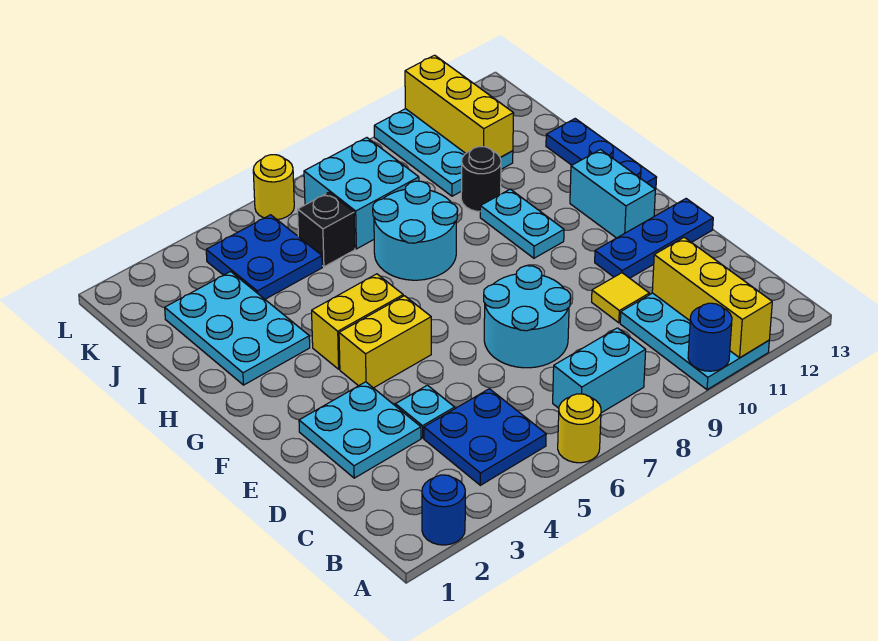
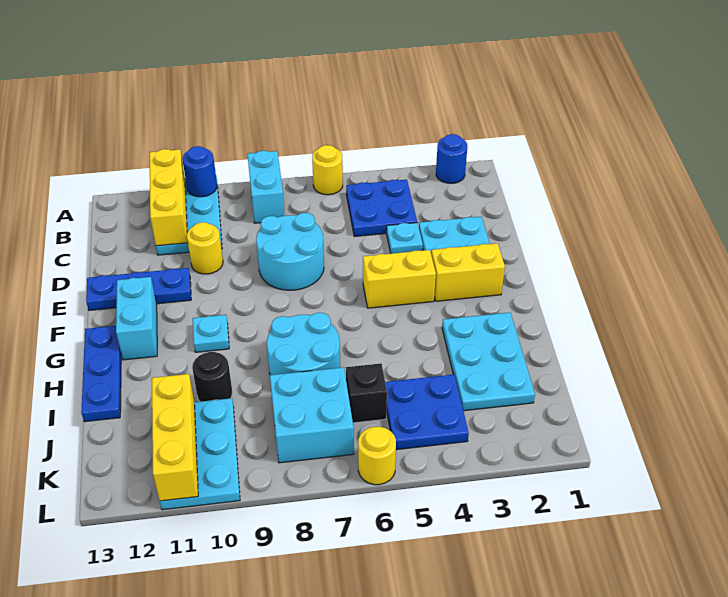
cyan brick B7:B8 level 1 -> cyan brick A8:B8 level 1
yellow tile D10 level 1 -> yellow round brick D10 level 1
yellow brick G4:G5 level 1 -> yellow brick F2:F3 level 1
cyan plate G10:H10 level 1 -> cyan plate G10 level 1

